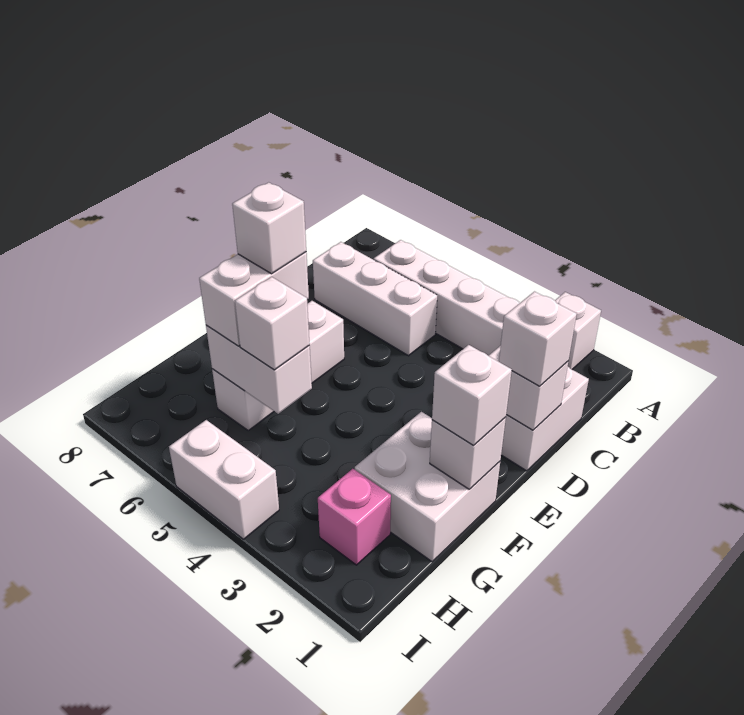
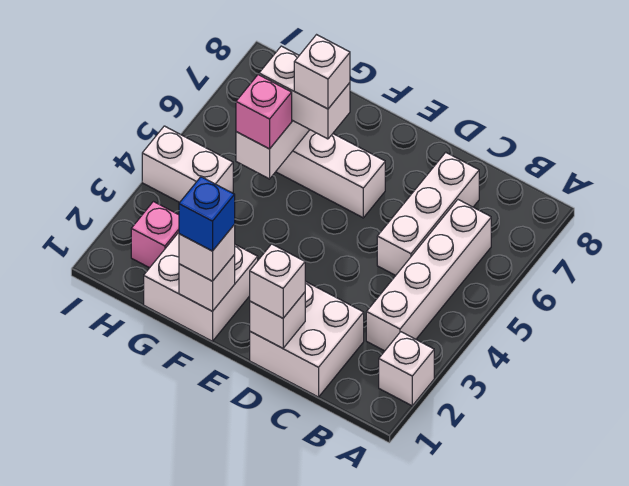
none -> blue brick F1 level 4
white brick G5 level 3 -> pink brick G5 level 3
white brick I4:I5 level 1 -> white brick H4:I4 level 1

